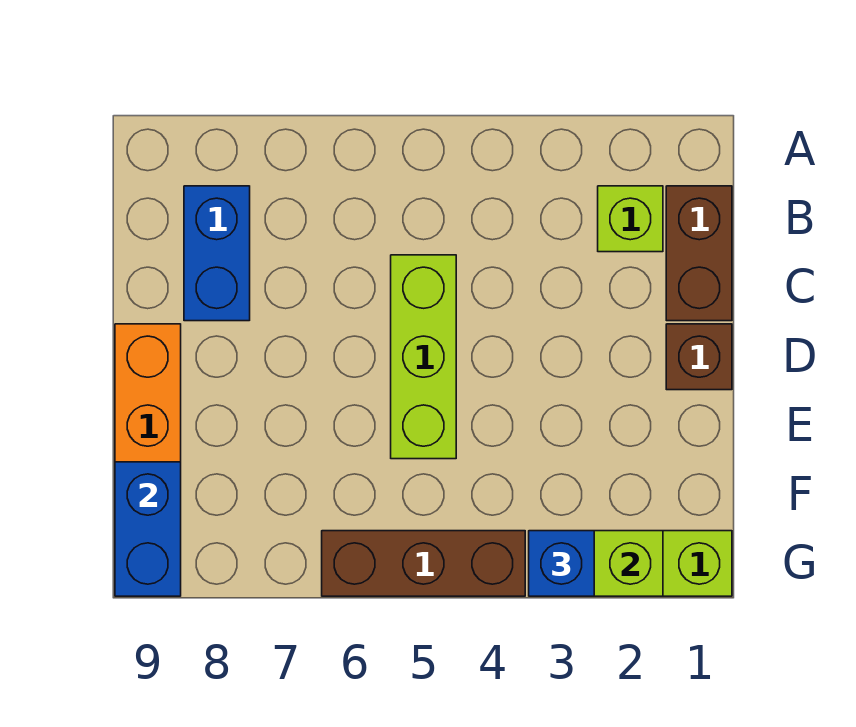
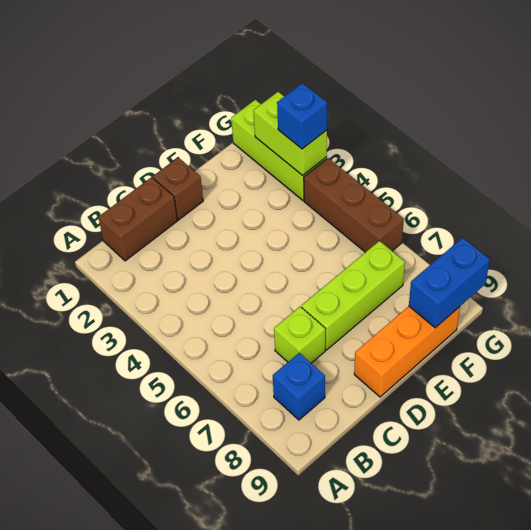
lime brick B2 level 1 -> lime brick C7 level 1
blue brick B8:C8 level 1 -> blue brick B8 level 1
lime brick C5:E5 level 1 -> lime brick D7:F7 level 1

